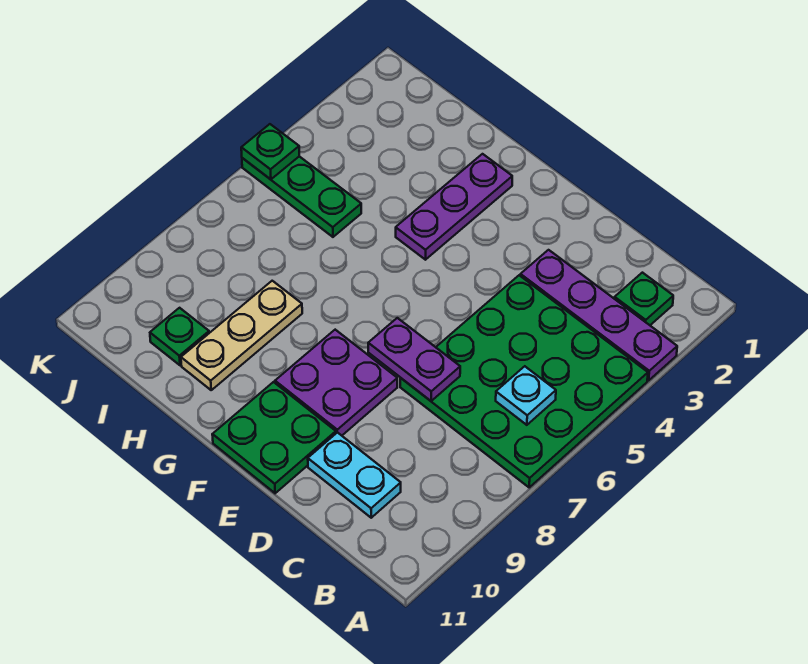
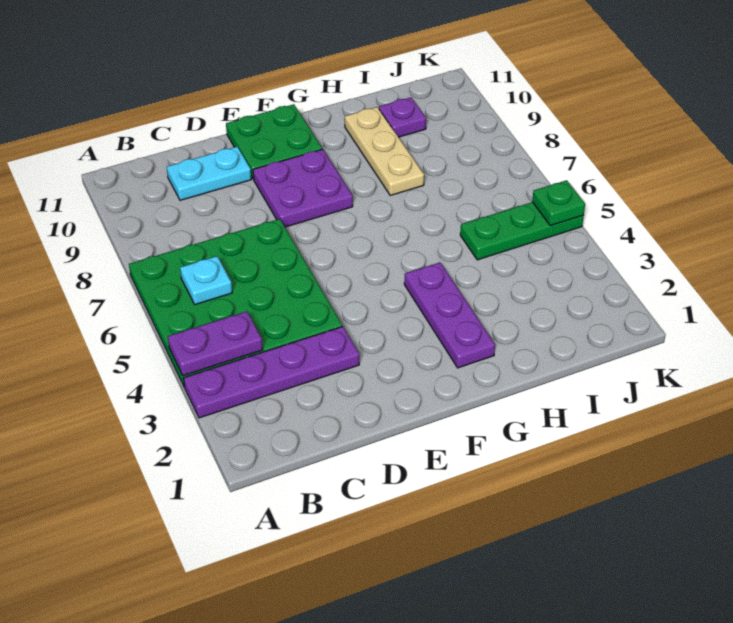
green plate B2 level 1 -> none
purple plate D7:E7 level 2 -> purple plate A4:B4 level 2
green plate I10 level 1 -> purple plate I10 level 1

